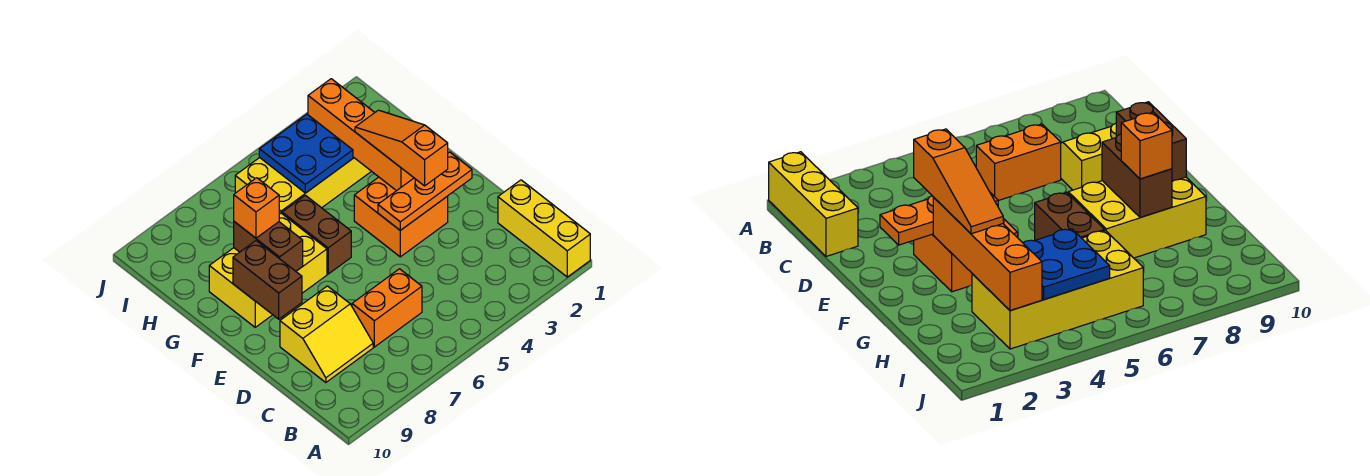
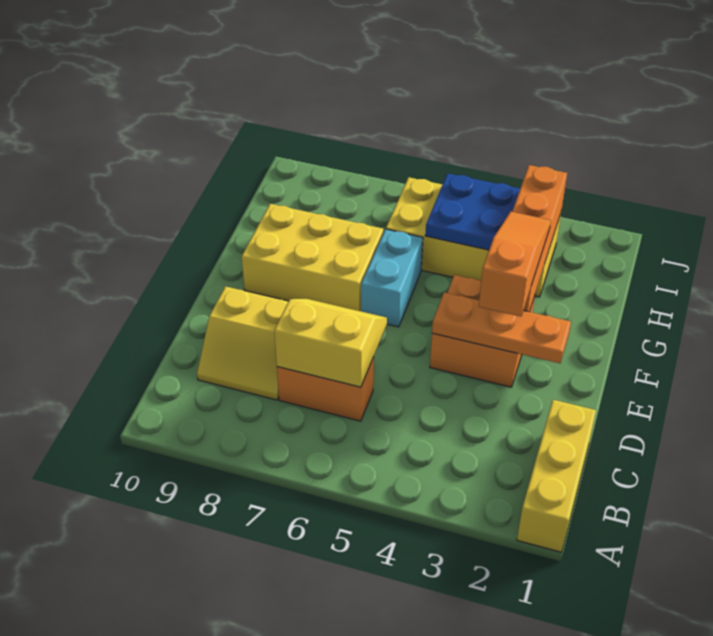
none -> yellow slope C6:D7 level 2 top C
brown brick E9:F9 level 2 -> none
brown brick F6:G6 level 1 -> cyan brick F6:G6 level 1
brown brick F8:G8 level 2 -> none
orange brick G8 level 3 -> none

